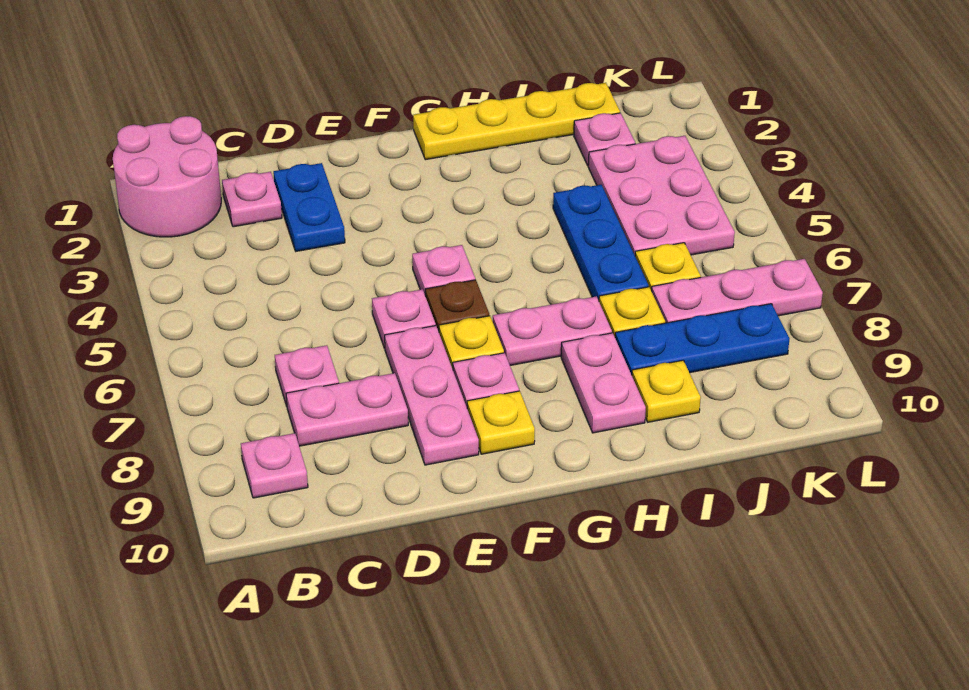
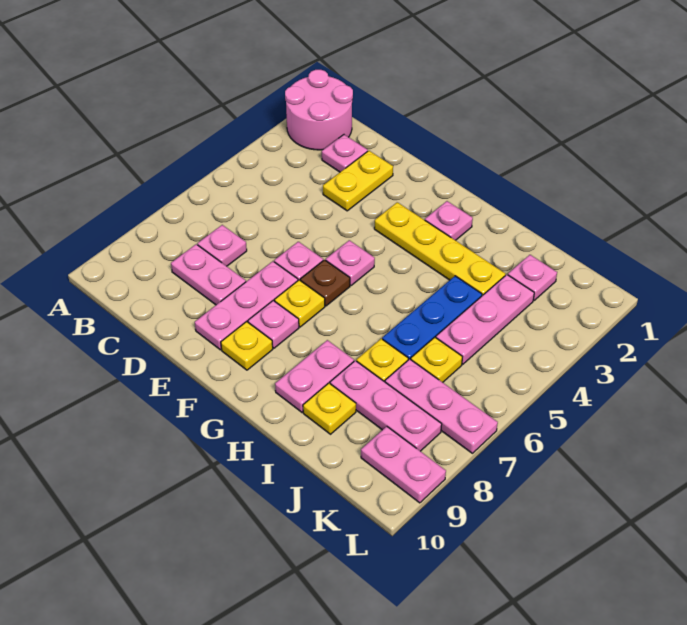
pink plate B9 level 1 -> pink plate G2 level 1
blue plate D2:D3 level 1 -> yellow plate D2:D3 level 1
yellow plate G1:J1 level 1 -> yellow plate F3:I3 level 1
pink plate G7:H7 level 1 -> pink plate K9:L9 level 1
blue plate I8:K8 level 1 -> pink plate I8:K8 level 1
pink plate J3:K5 level 1 -> pink plate J3:J5 level 1

